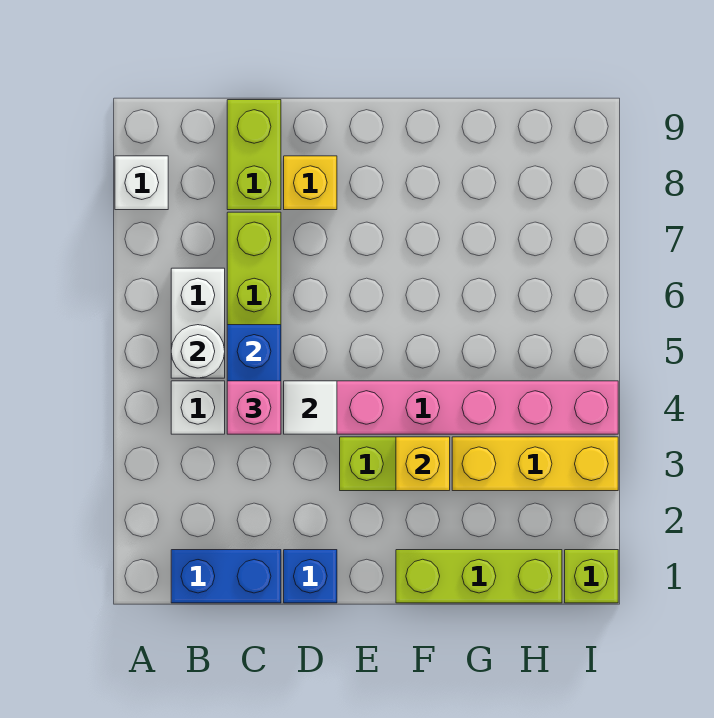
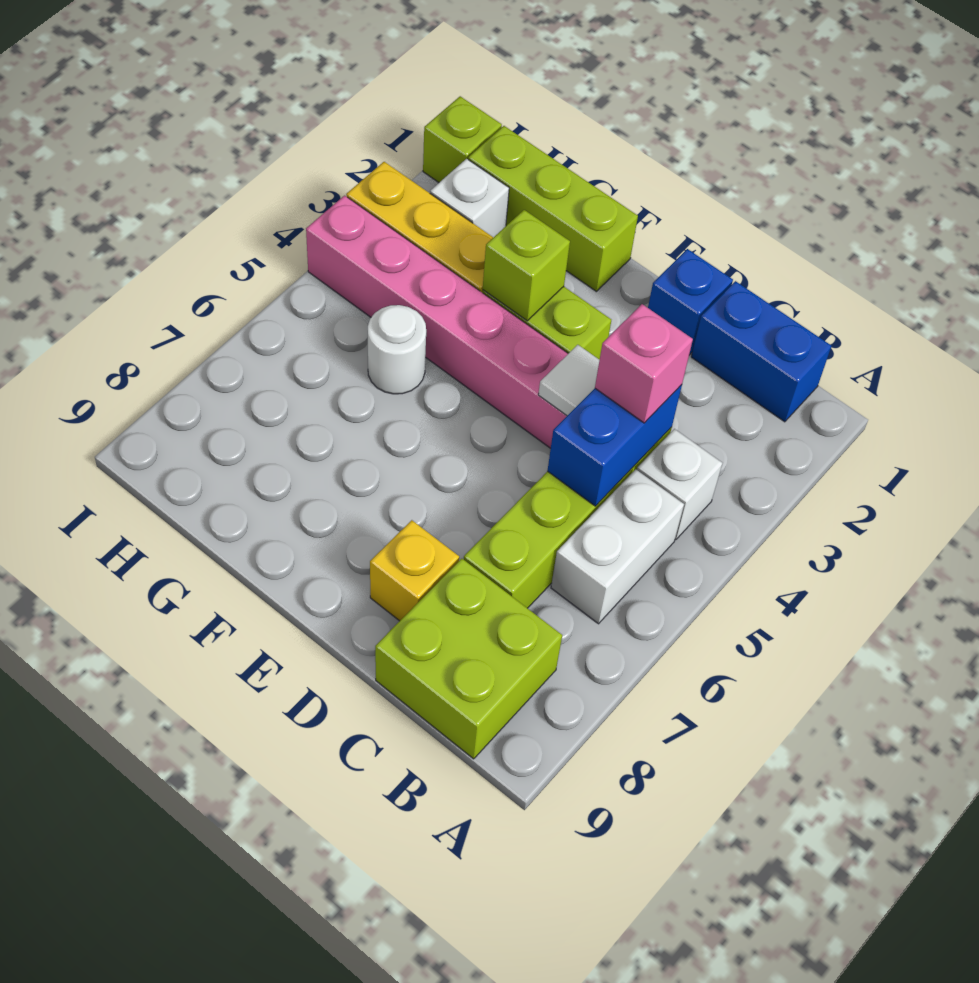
white brick A8 level 1 -> white brick H2 level 1
white round brick B5 level 2 -> white round brick G5 level 1
lime brick C8:C9 level 1 -> lime brick B8:C9 level 1
yellow brick F3 level 2 -> lime brick F3 level 2

